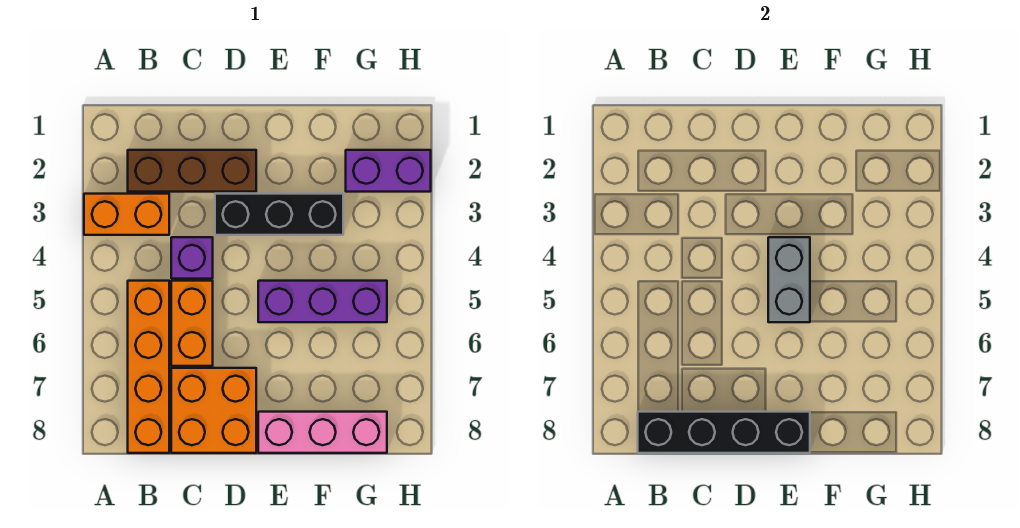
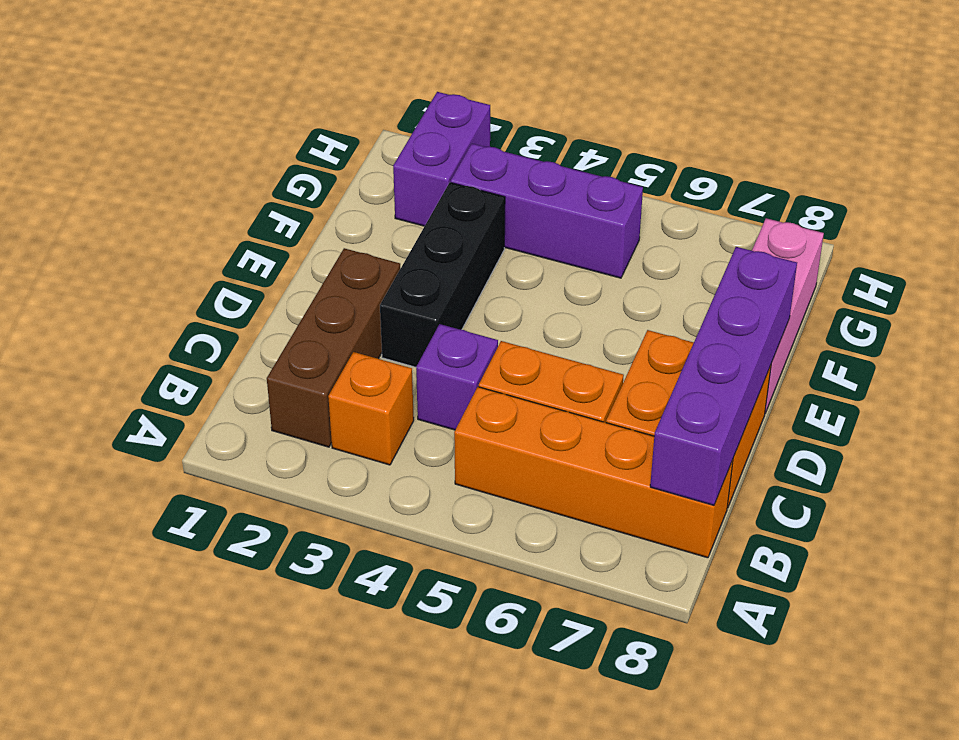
orange brick A3:B3 level 1 -> orange brick B3 level 1
black brick B8:E8 level 2 -> purple brick B8:E8 level 2
grey brick E4:E5 level 2 -> none
purple brick E5:G5 level 1 -> purple brick G3:G5 level 1

